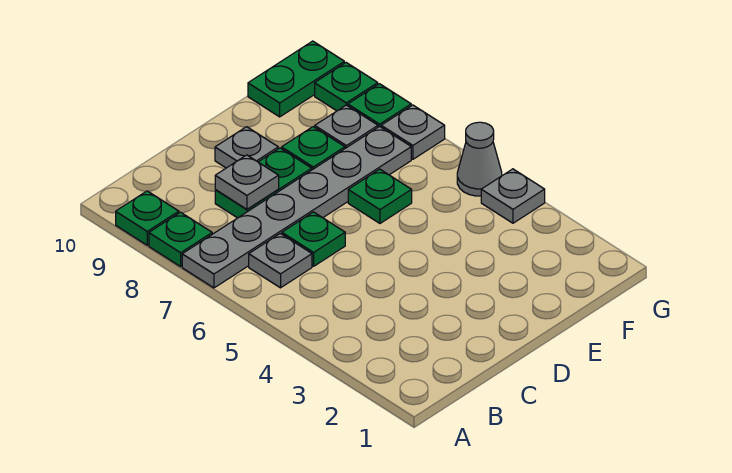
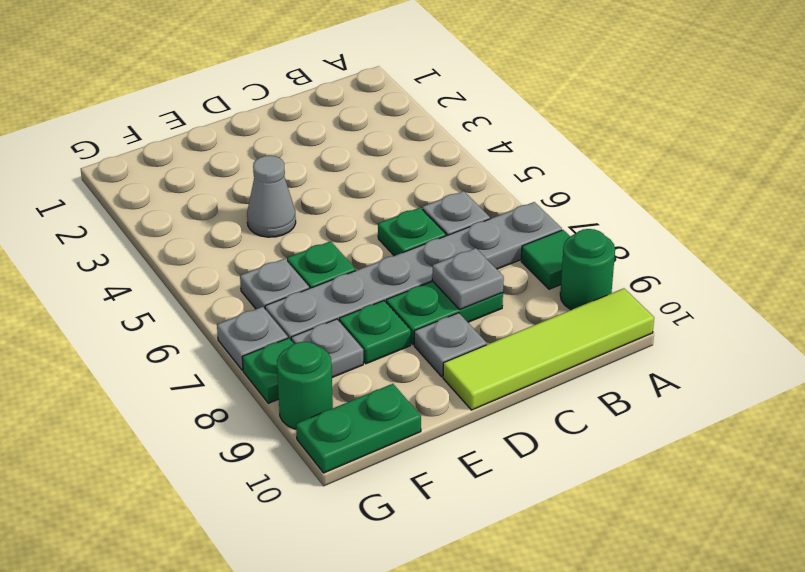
green plate A8 level 1 -> green tile A8 level 1
green plate A9 level 1 -> green round brick A9 level 1
none -> lime tile A10:D10 level 1
grey plate G4 level 1 -> grey plate F6 level 1
grey cone G5 level 1 -> grey cone E4 level 1
green plate G9 level 1 -> green round brick G9 level 1

